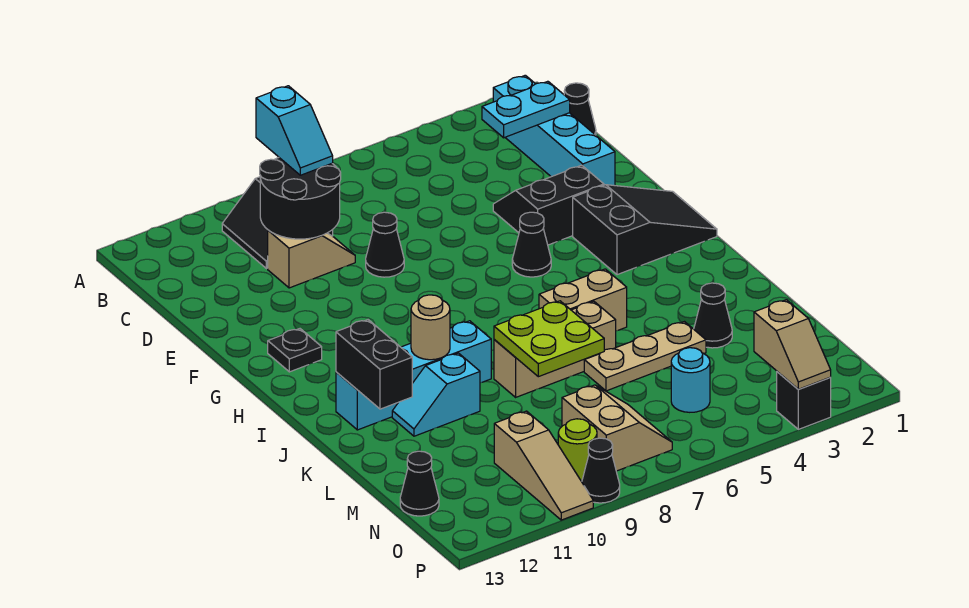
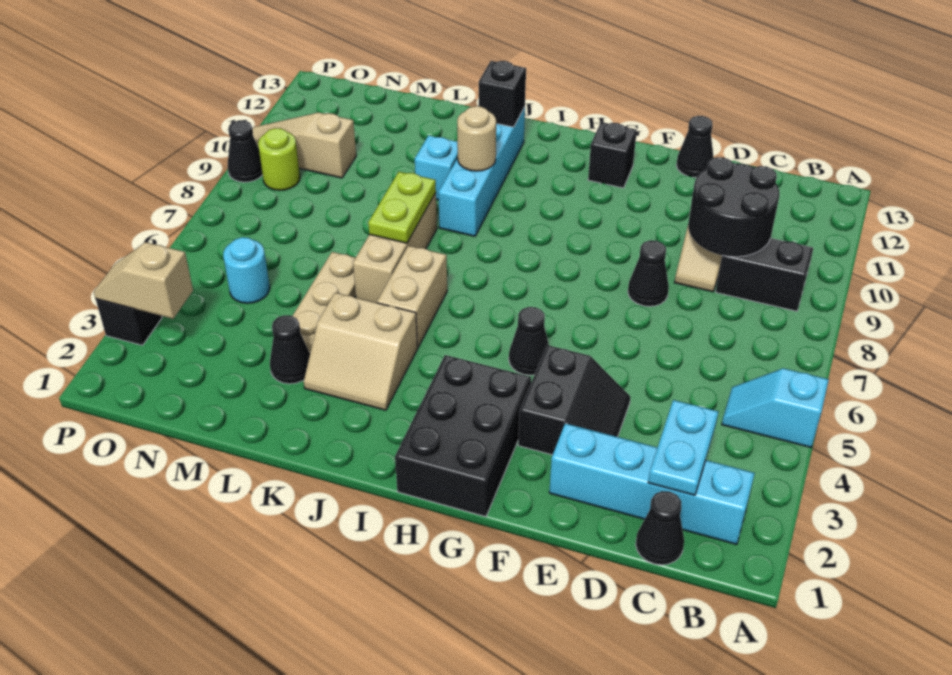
cyan slope B9:C9 level 3 top B -> cyan slope A5:B5 level 1 top A
black slope G1:H3 level 1 top 3 -> black brick G1:H3 level 1
black plate G12 level 1 -> black brick G12 level 1
black brick J12:K12 level 2 -> black brick J12 level 2
lime plate K7:L8 level 2 -> lime plate K7:K8 level 2
tan slope N7:O8 level 1 top 8 -> tan slope J3:K4 level 1 top 4
black cone N13 level 1 -> black cone E13 level 1

